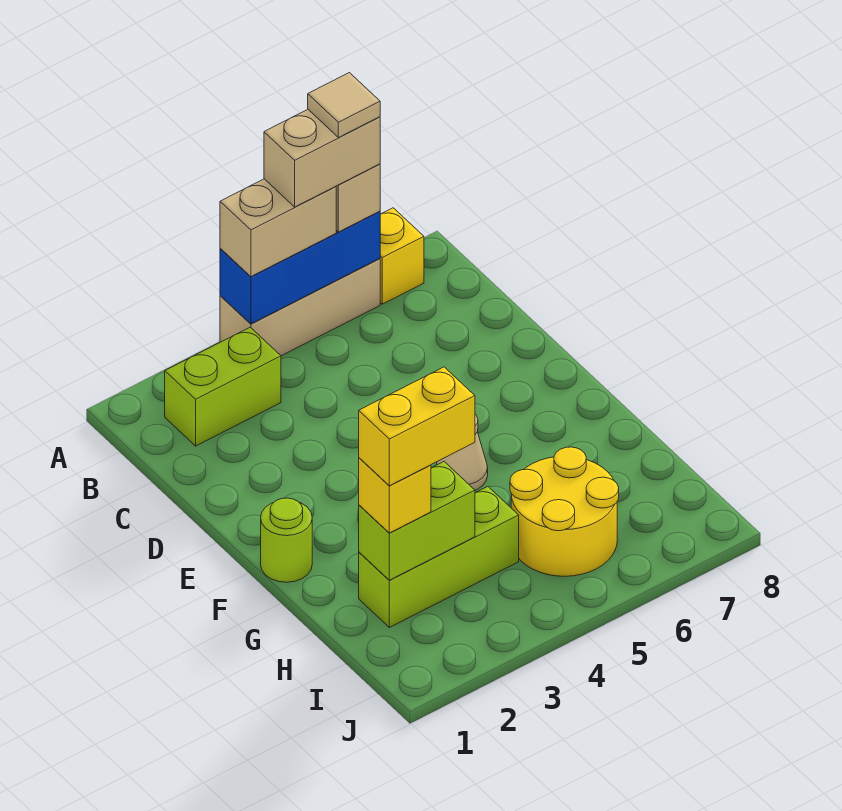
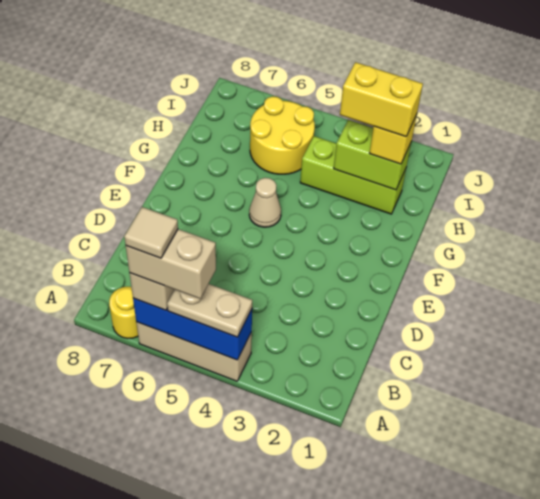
tan brick A4:A5 level 3 -> tan plate A4:A5 level 3
yellow brick A7 level 1 -> yellow round brick A7 level 1
lime brick B2:B3 level 1 -> none
lime round brick F1 level 1 -> none

